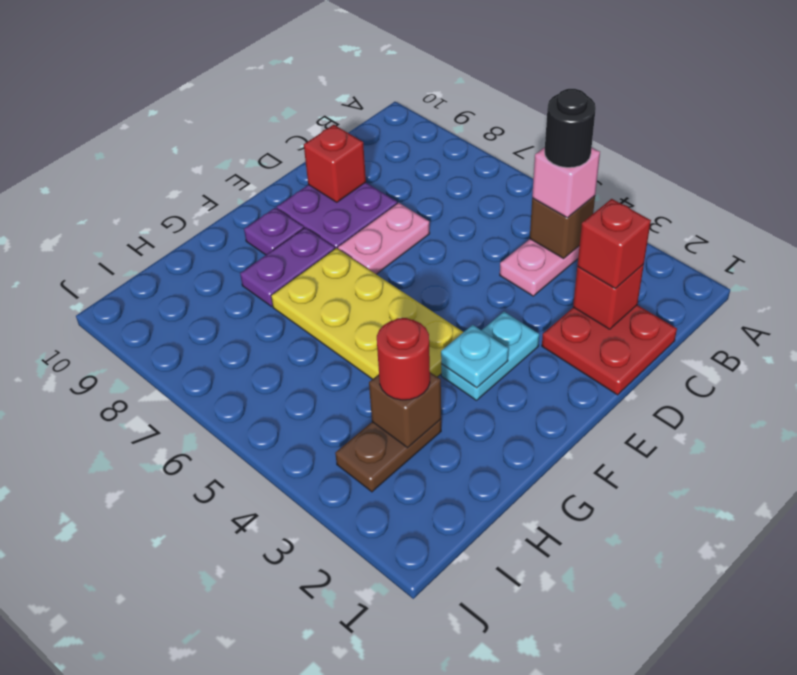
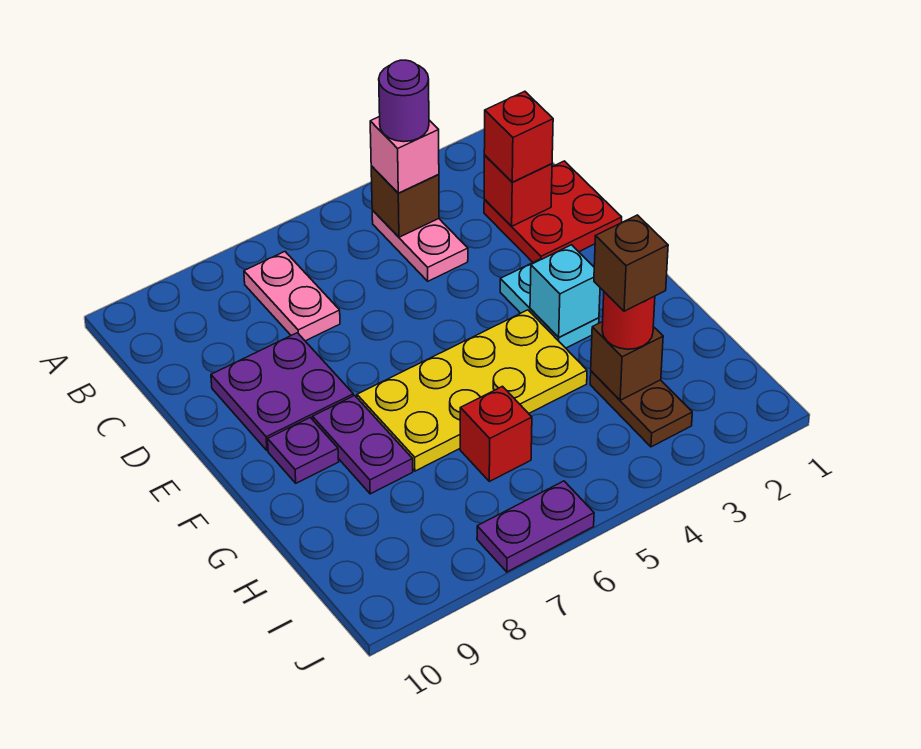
black round brick B4 level 4 -> purple round brick B4 level 4
pink plate D7:E7 level 1 -> pink plate B7:C7 level 1
red brick D9 level 2 -> red brick H6 level 1
cyan plate F3 level 2 -> cyan brick F3 level 2
none -> brown brick H3 level 4
none -> purple plate J6:J7 level 1

